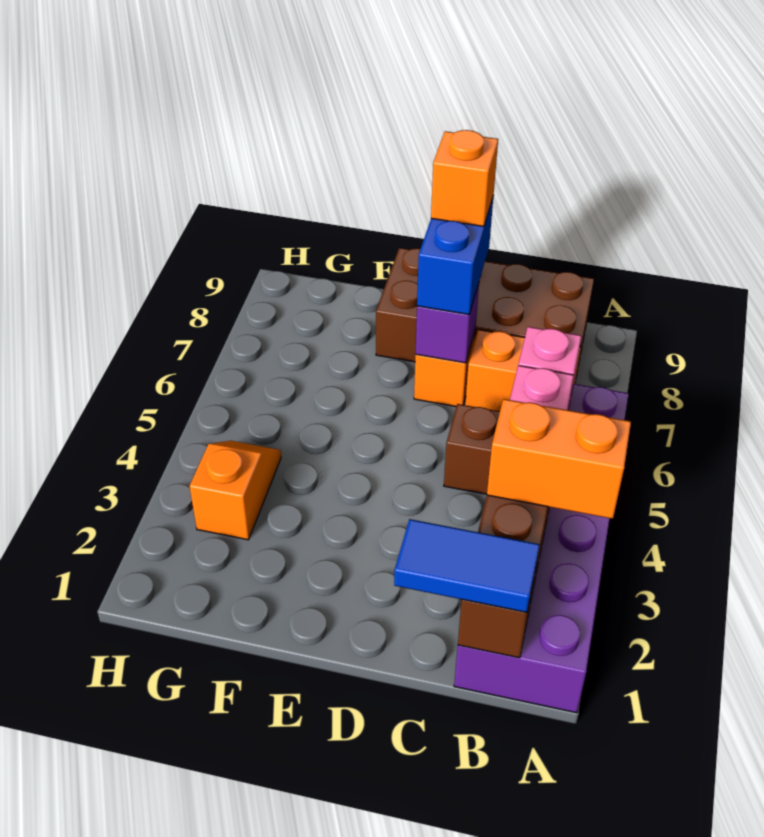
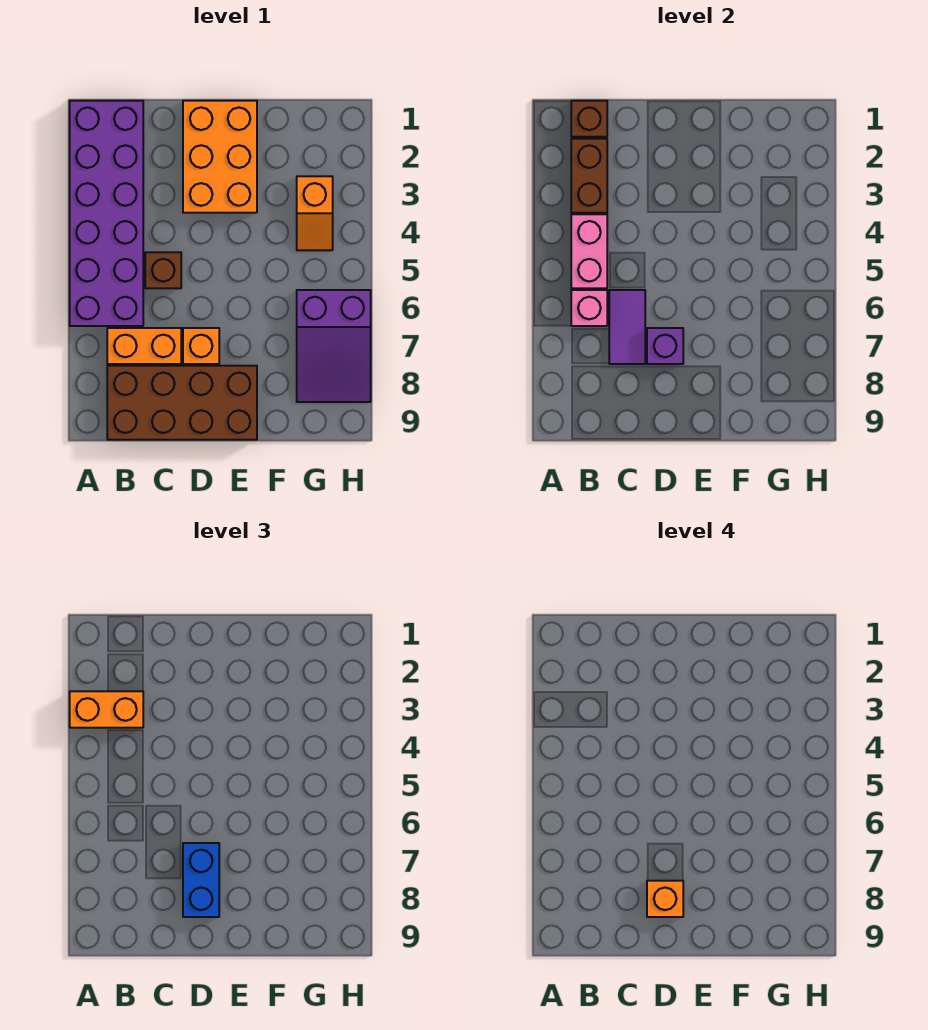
blue tile B1:C1 level 3 -> none
none -> purple tile C6:C7 level 2
none -> orange brick D1:E3 level 1
none -> purple slope G6:H8 level 1 top 6

